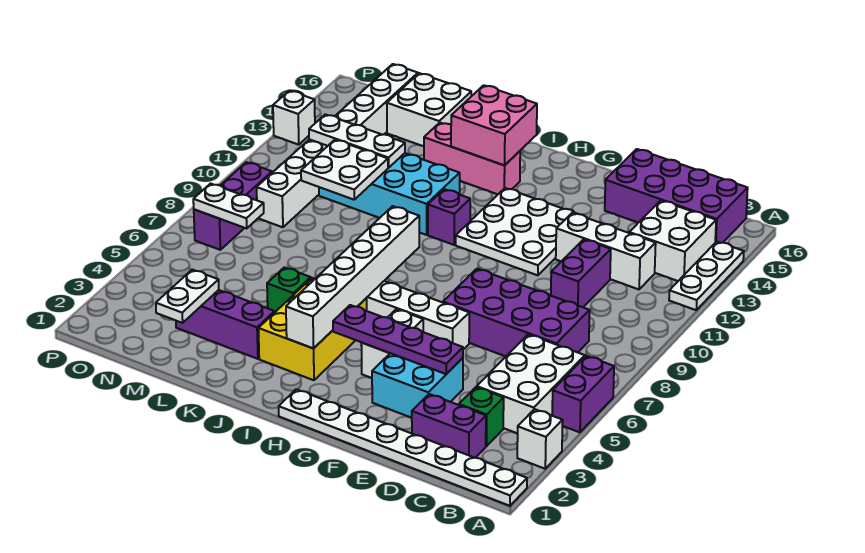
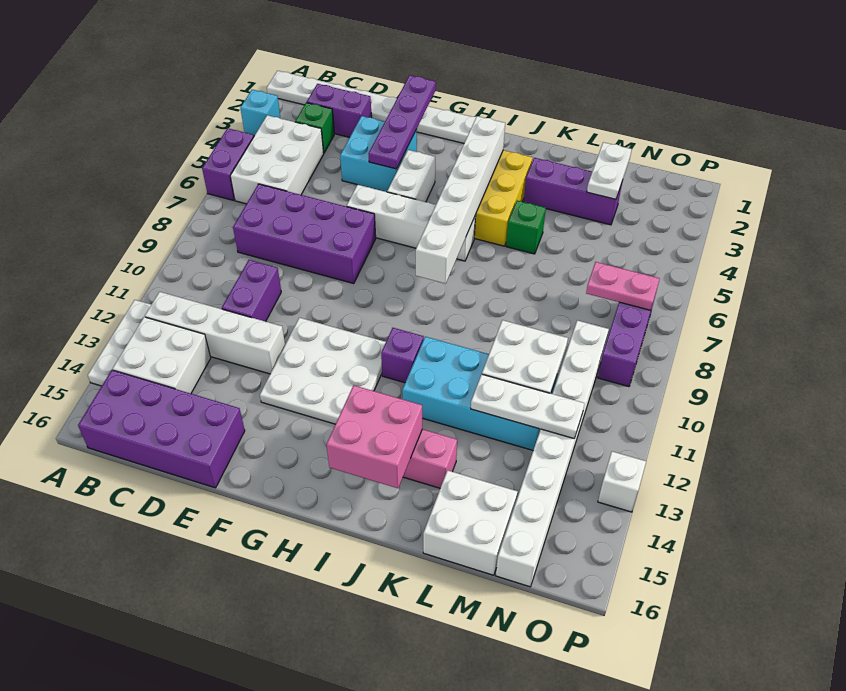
white brick A3 level 1 -> cyan brick A3 level 1
white brick C12:E12 level 1 -> white brick B12:E12 level 1
purple plate E4:H4 level 2 -> purple plate F1:F4 level 2
white plate N7:O7 level 2 -> pink plate N7:O7 level 2

